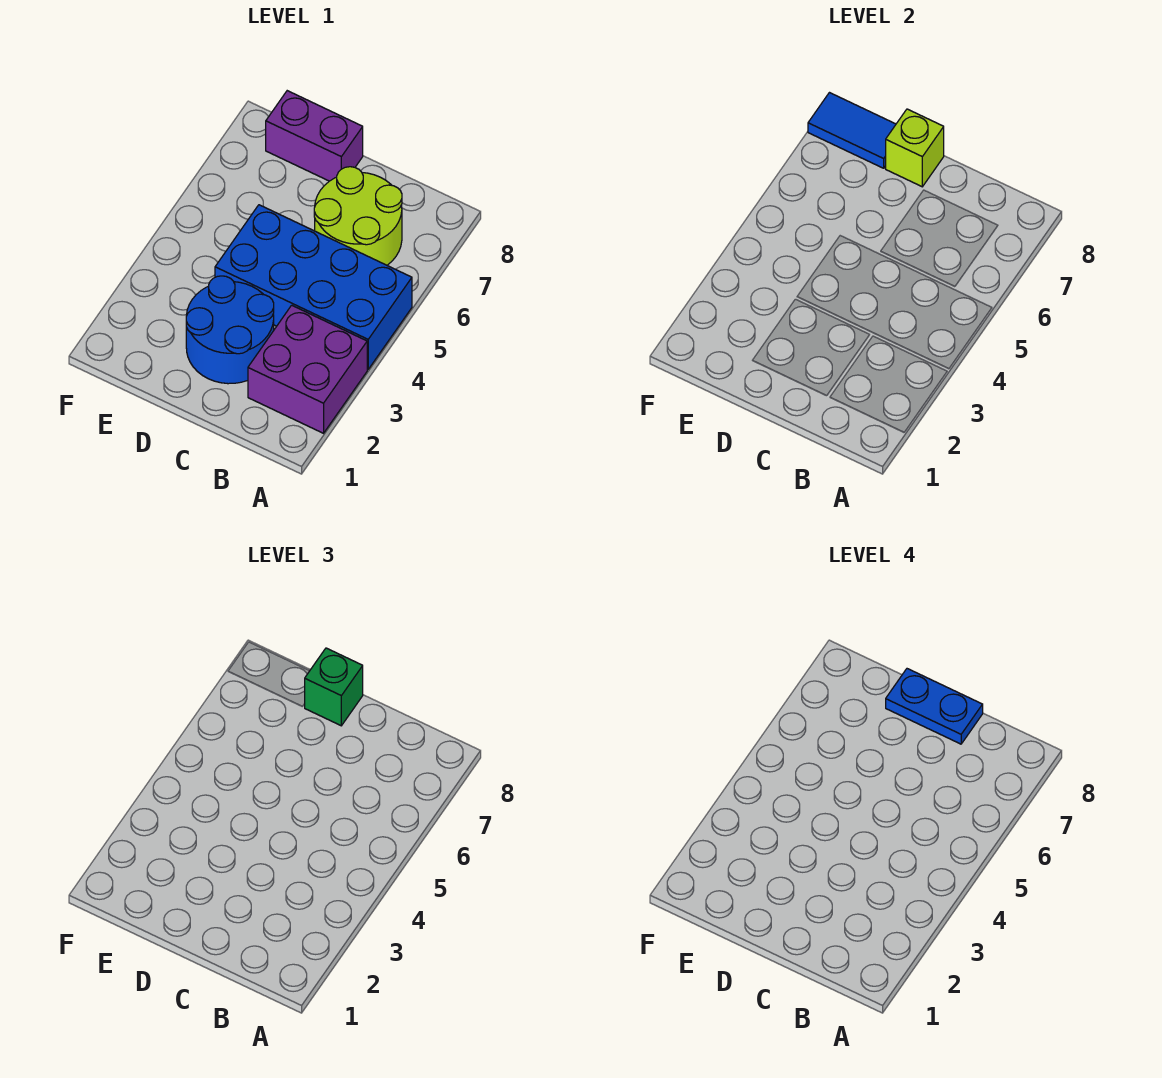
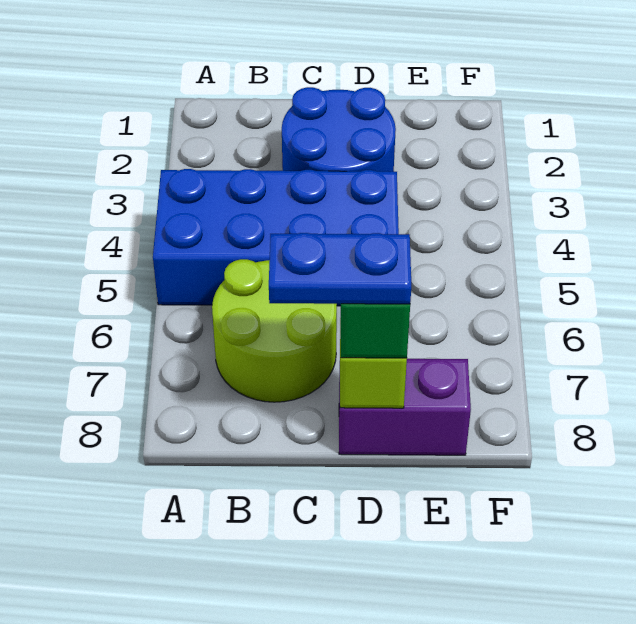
purple brick A2:B3 level 1 -> none
blue tile E8:F8 level 2 -> none

